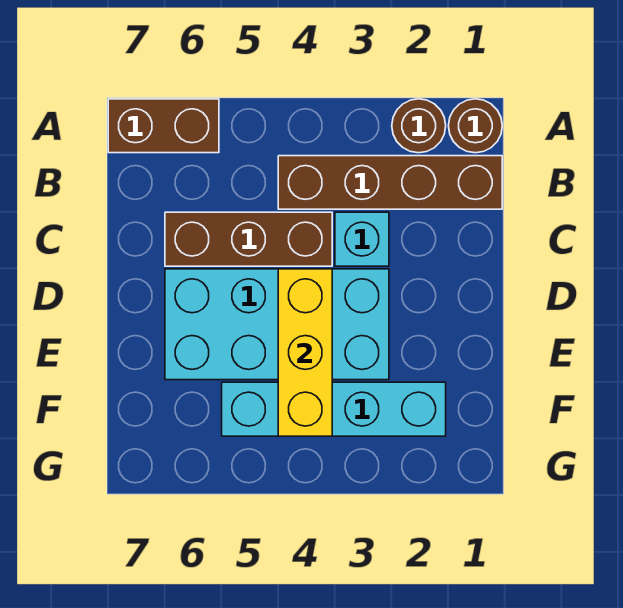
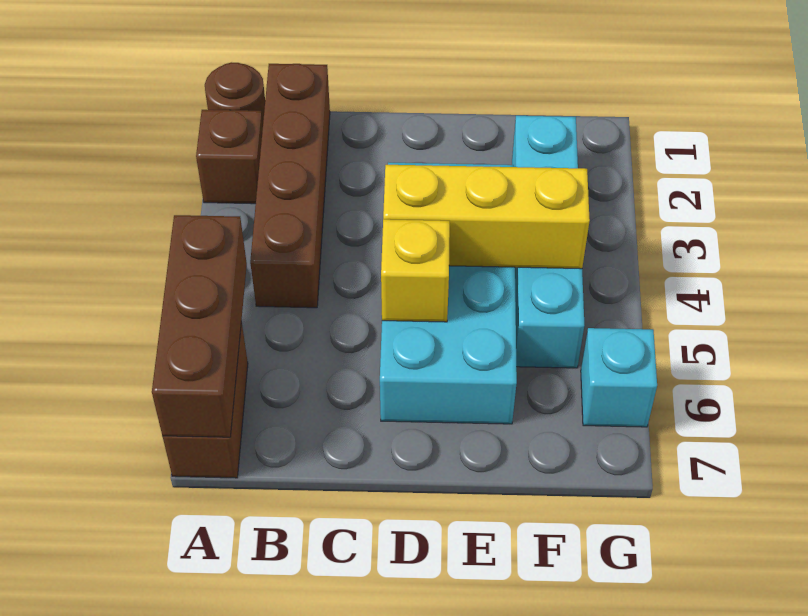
brown round brick A2 level 1 -> brown brick A2 level 1
cyan brick C3 level 1 -> cyan brick G6 level 1
brown brick C4:C6 level 1 -> brown brick A5:A7 level 2
none -> yellow brick D5 level 2

